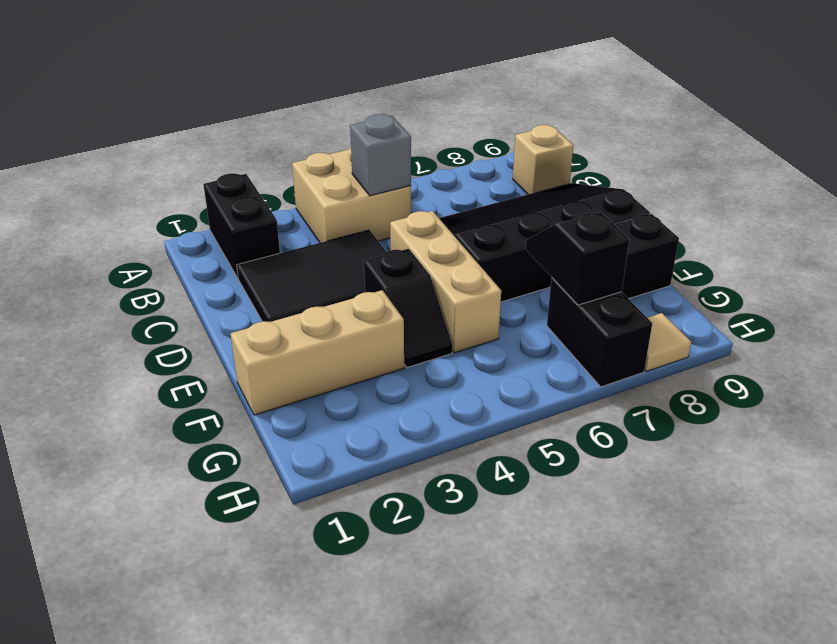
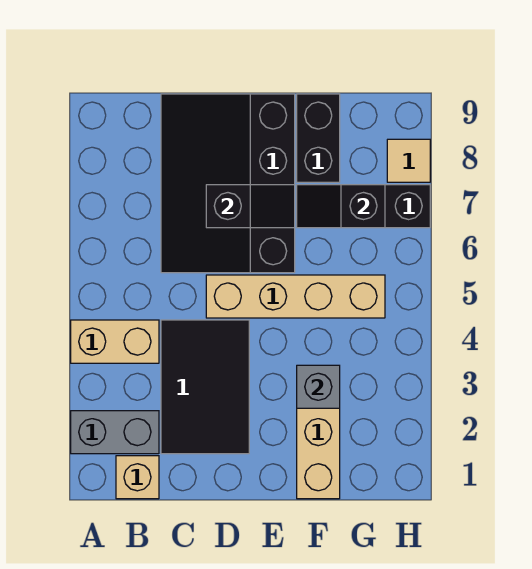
black brick A2:B2 level 1 -> grey brick A2:B2 level 1
tan brick A4:B5 level 1 -> tan brick A4:B4 level 1
grey brick B5 level 2 -> grey brick F3 level 2
tan brick B9 level 1 -> tan brick B1 level 1
tan brick D5:F5 level 1 -> tan brick D5:G5 level 1
black slope E4:F4 level 1 top E -> black slope D7:E7 level 2 top D

